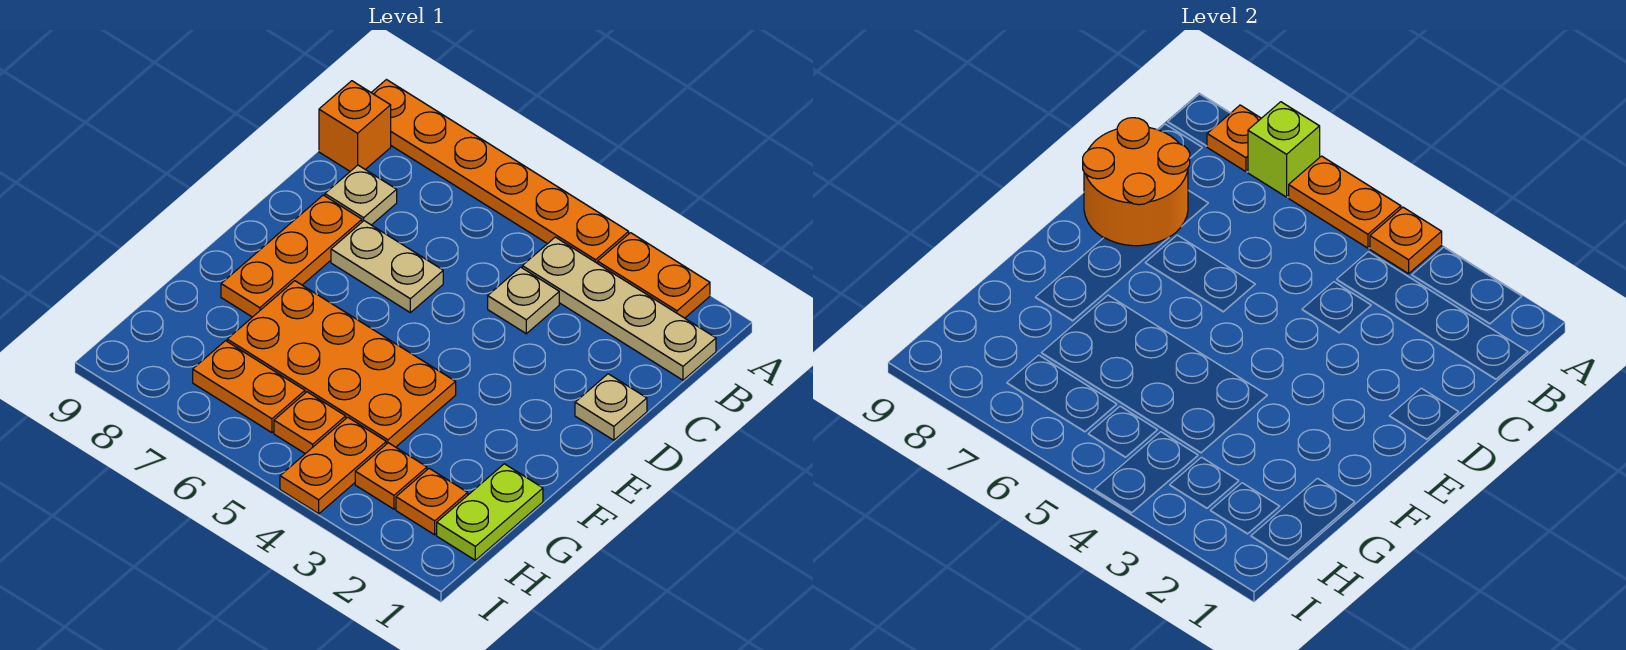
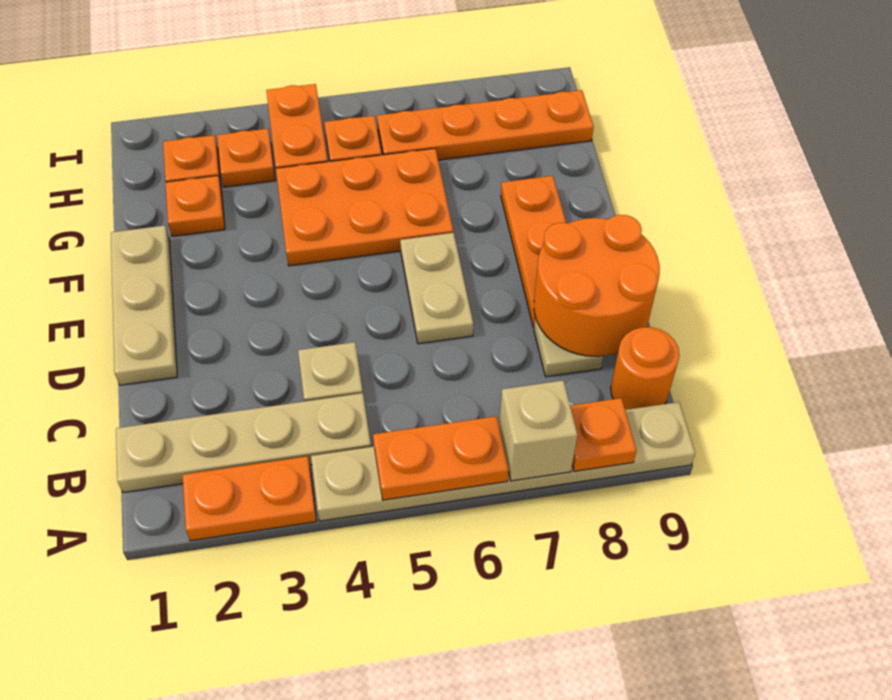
orange plate A4:A9 level 1 -> tan plate A4:A9 level 1
orange plate A4 level 2 -> orange plate G2 level 1
lime brick A7 level 2 -> tan brick A7 level 2
orange brick B9 level 1 -> orange round brick B9 level 1
tan plate D1 level 1 -> tan plate D1:F1 level 1
tan plate D6:D7 level 1 -> tan plate D6:E6 level 1
orange plate F4:G7 level 1 -> orange plate F4:G6 level 1
lime plate G1:H1 level 1 -> none
orange plate H6:H7 level 1 -> orange plate H6:H9 level 1

